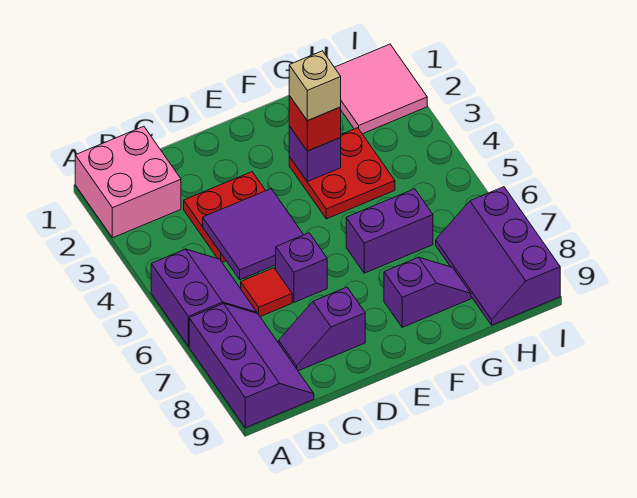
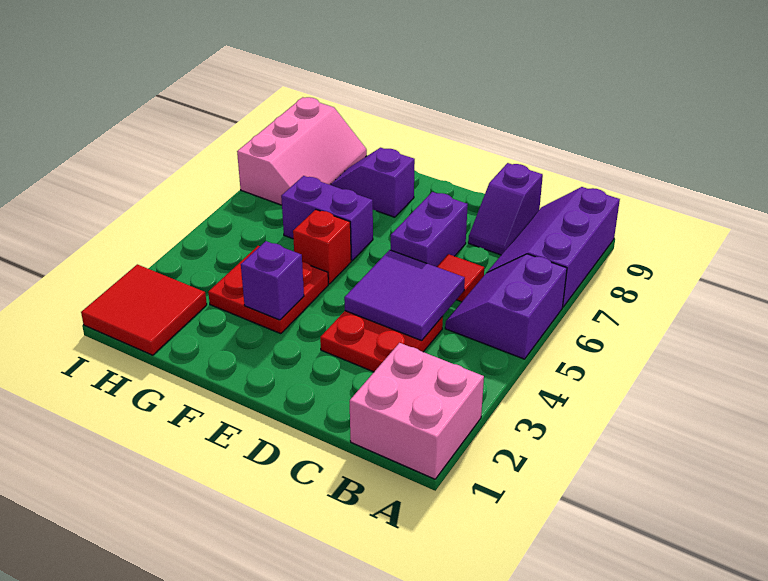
purple slope C8:D8 level 1 top D -> purple slope C8:C9 level 1 top 9
purple brick D6 level 1 -> purple brick D6:D7 level 1
red brick F3 level 3 -> red brick F5 level 1
tan brick F3 level 4 -> none
pink tile H1:I2 level 1 -> red tile H1:I2 level 1
purple slope H7:I9 level 1 top I -> pink slope H7:I9 level 1 top I

